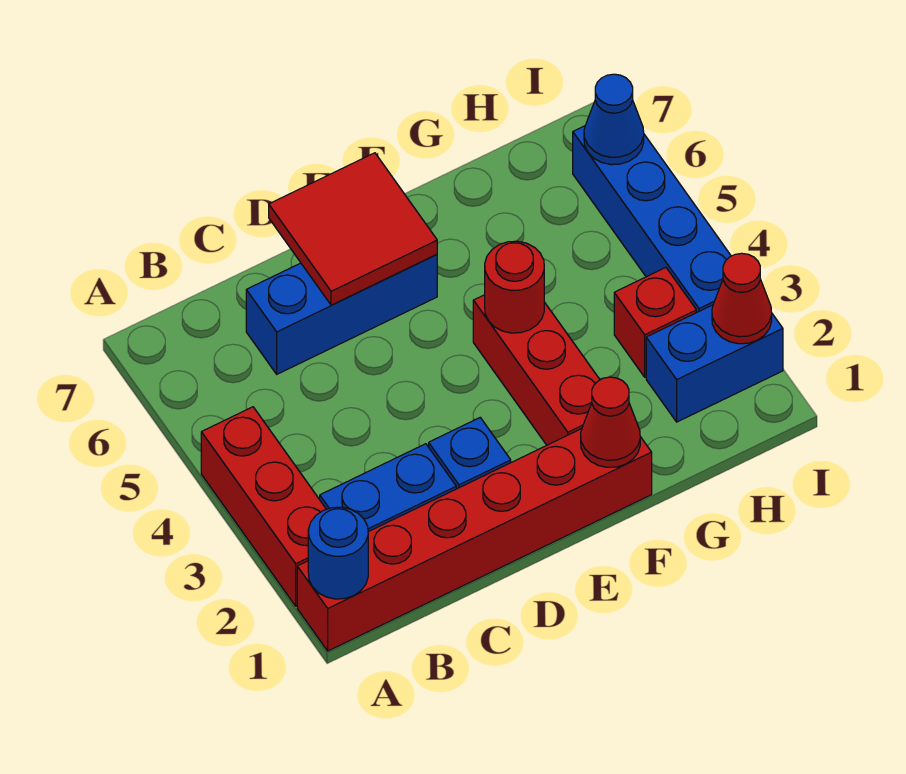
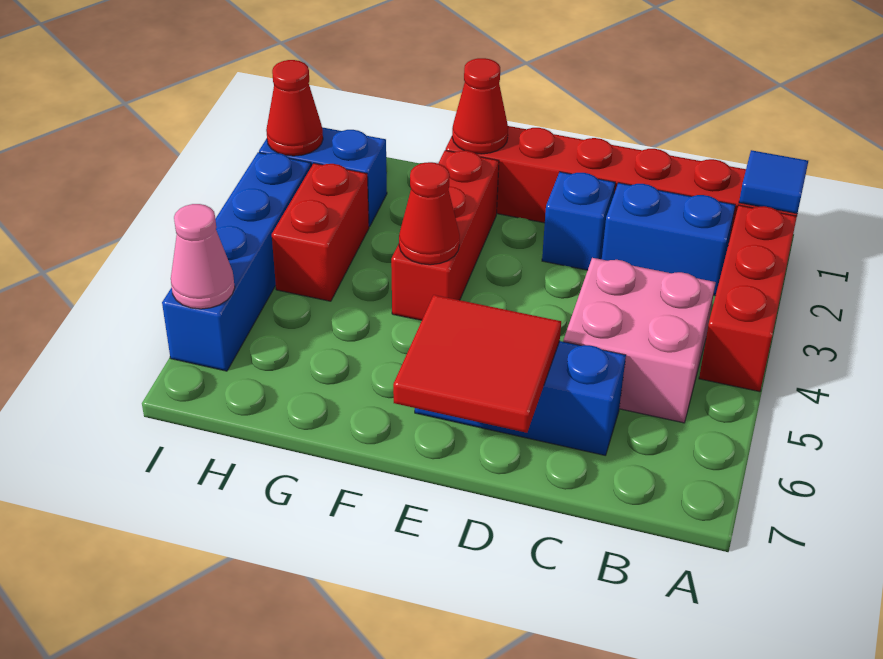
blue round brick A1 level 2 -> blue tile A1 level 2
none -> pink brick B4:C5 level 1
red round brick F4 level 2 -> red cone F4 level 2
red brick H3 level 1 -> red brick H3:H4 level 1
blue cone I6 level 2 -> pink cone I6 level 2

